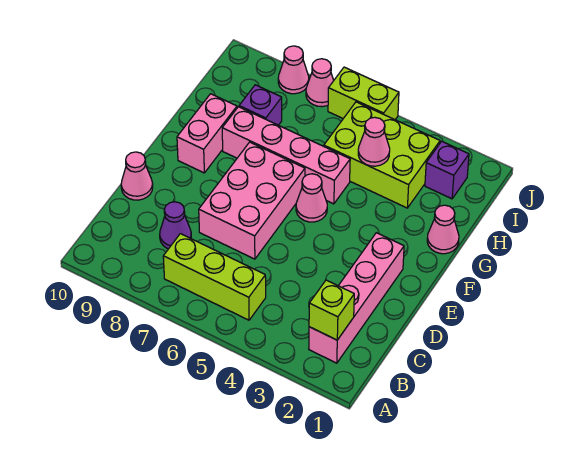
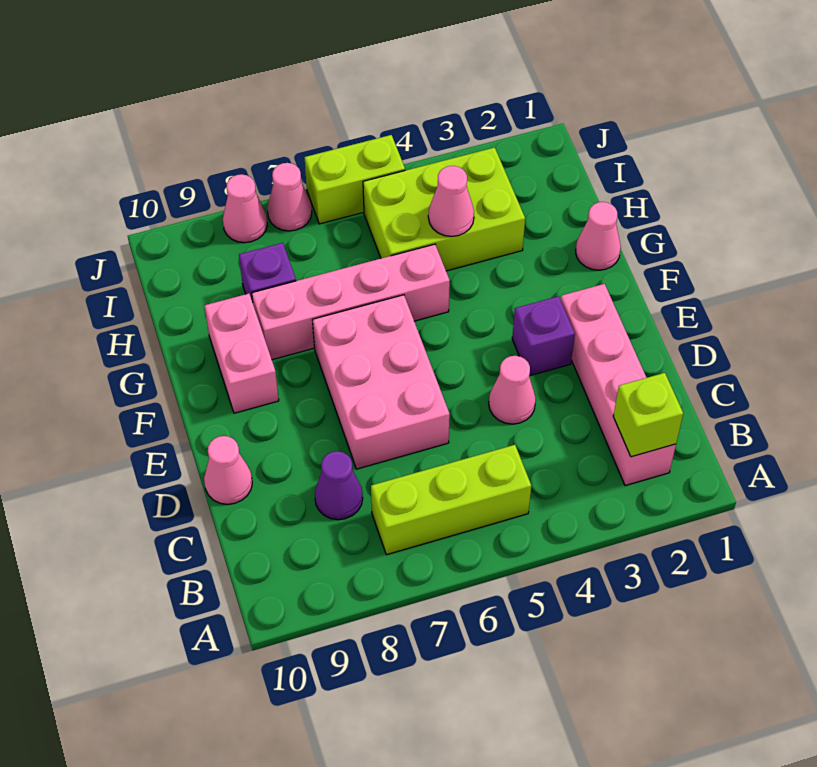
pink cone F5 level 1 -> pink cone D4 level 1
purple brick I2 level 1 -> purple brick E3 level 1

